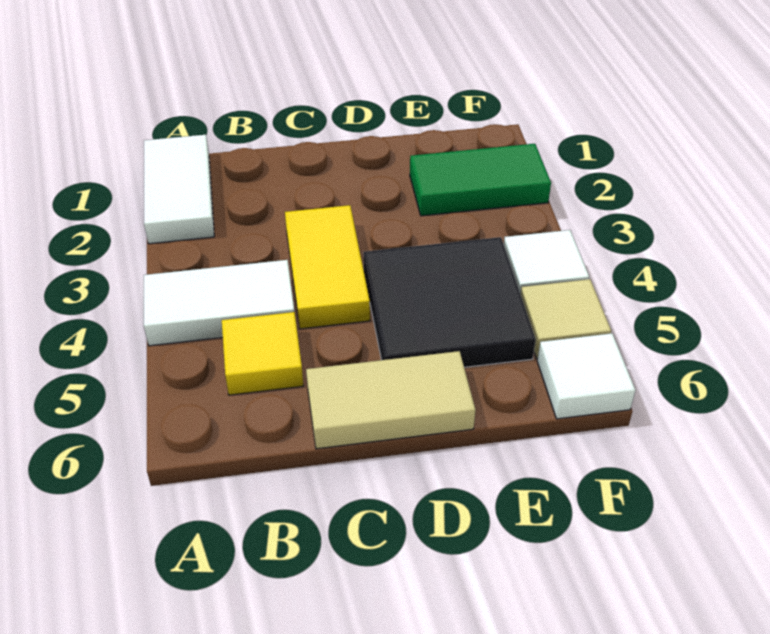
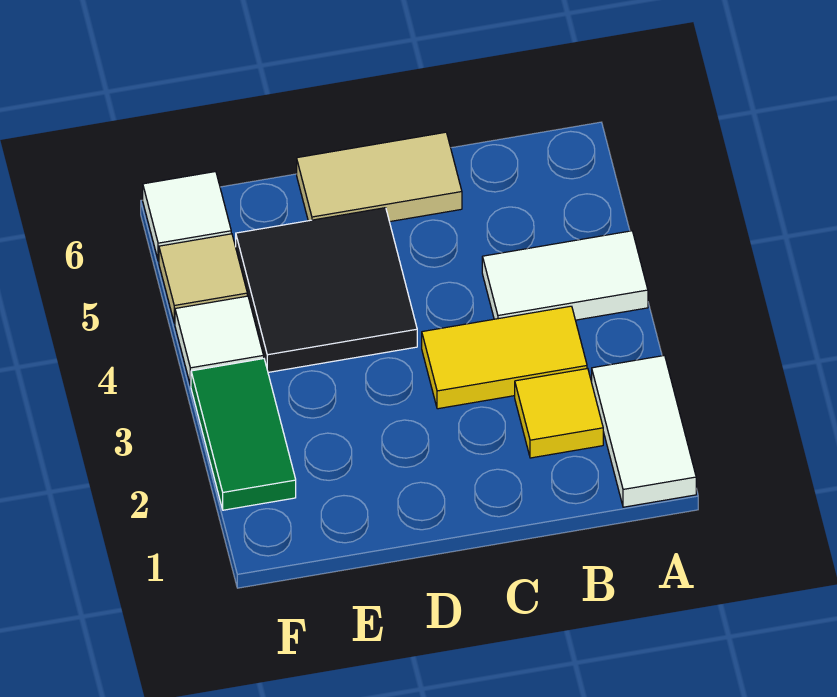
yellow tile B5 level 1 -> yellow tile B2 level 1
yellow tile C3:C4 level 1 -> yellow tile B3:C3 level 1
green tile E2:F2 level 1 -> green tile F2:F3 level 1

